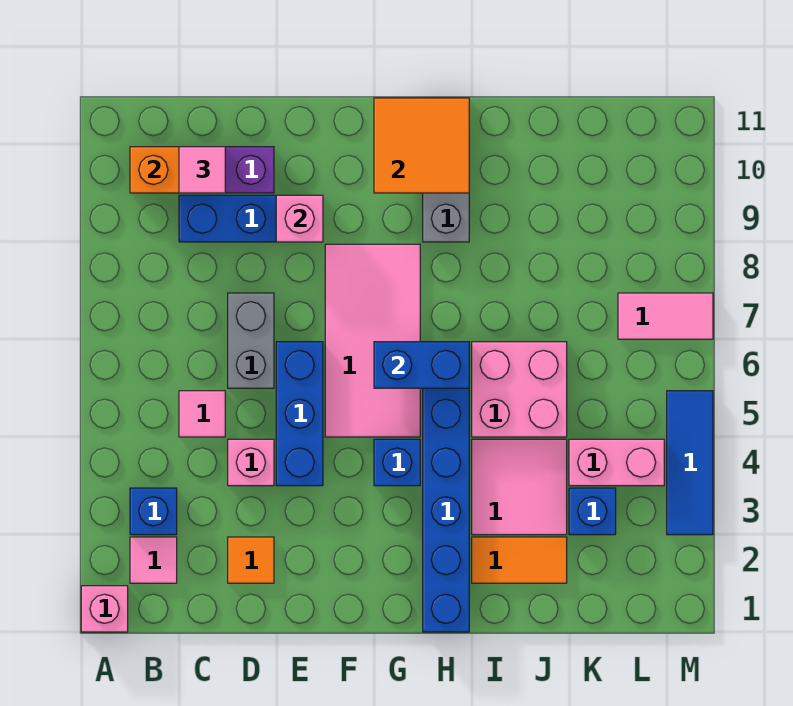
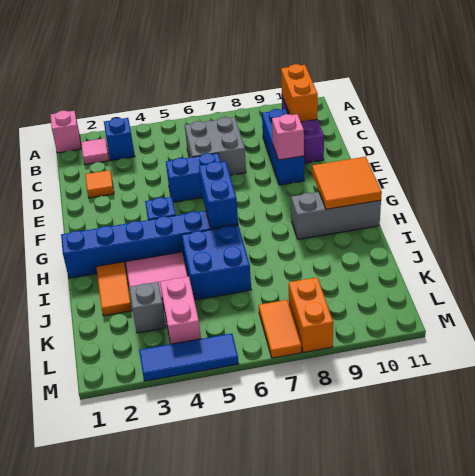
pink tile C5 level 1 -> none
pink tile C10 level 3 -> none
pink brick D4 level 1 -> none
grey brick D6:D7 level 1 -> grey brick C6:D7 level 1
blue brick E4:E6 level 1 -> blue brick E5:E6 level 1
pink tile F5:G8 level 1 -> none
pink brick I5:J6 level 1 -> blue brick I5:J6 level 1
blue brick K3 level 1 -> grey brick K3 level 1
pink tile L7:M7 level 1 -> orange tile L7:M7 level 1
none -> orange brick L8:M8 level 1

